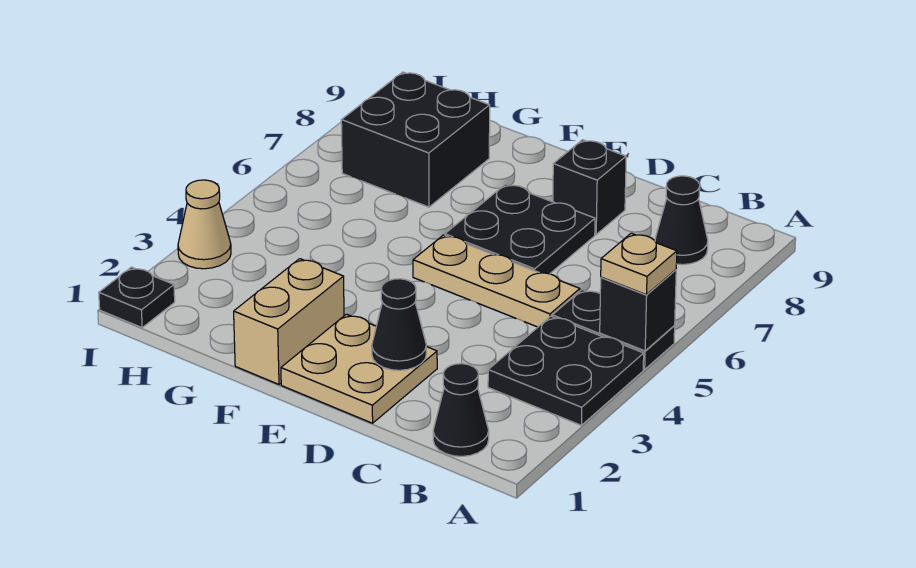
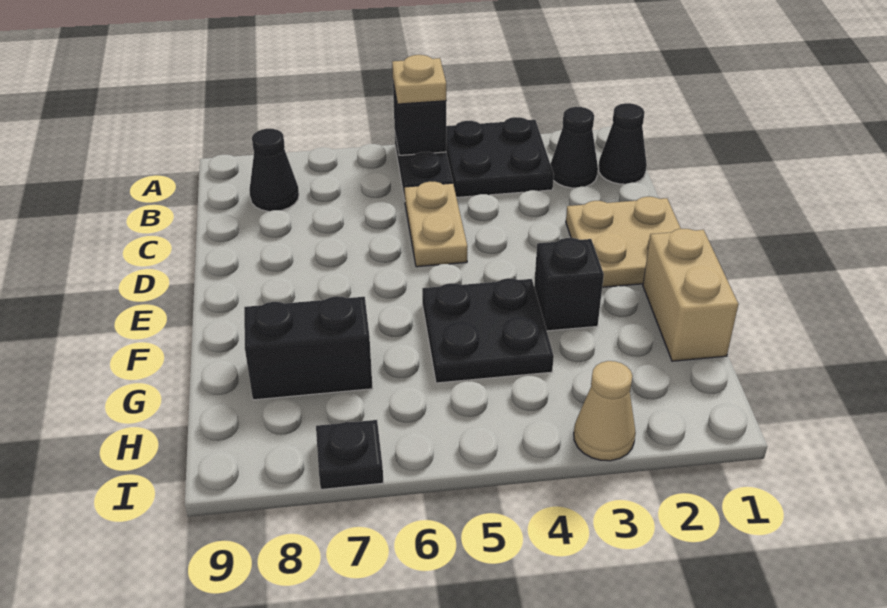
tan plate C5:E5 level 1 -> tan plate C5:D5 level 1
black cone D2 level 2 -> black cone B2 level 1
black plate D6:E7 level 1 -> black plate F4:G5 level 1
black brick D8 level 1 -> black brick F3 level 1
tan brick F1:F2 level 1 -> tan brick F1:G1 level 1
black brick G7:H8 level 1 -> black brick G7:G8 level 1
black plate I1 level 1 -> black plate I7 level 1

